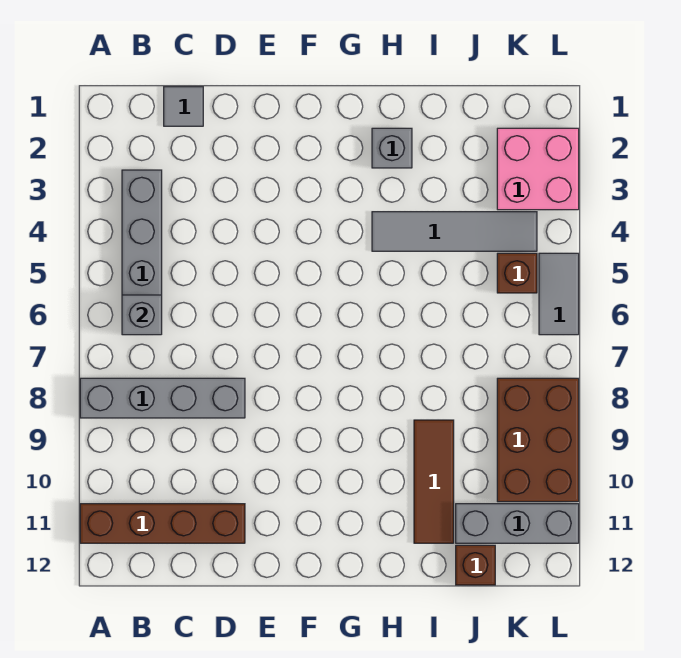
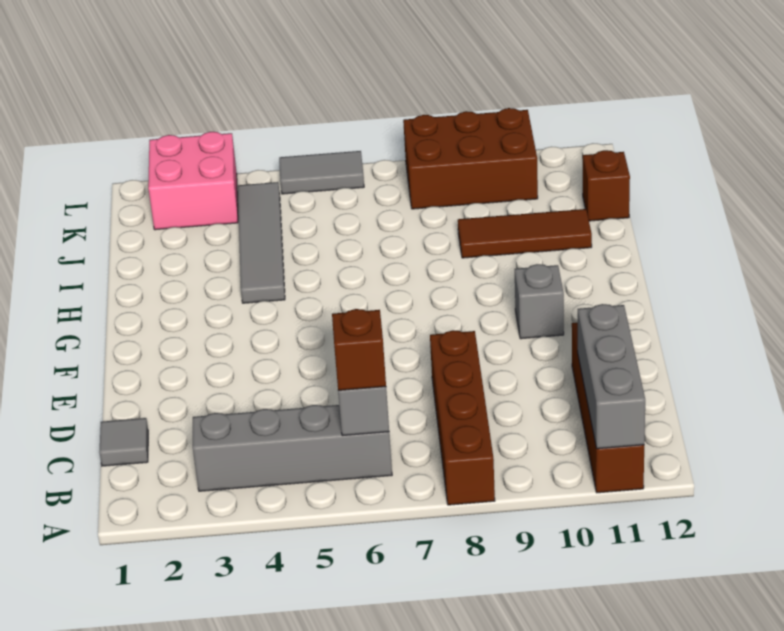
grey brick A8:D8 level 1 -> brown brick A8:D8 level 1
grey brick H2 level 1 -> grey brick F10 level 1
grey brick J11:L11 level 1 -> grey brick A11:C11 level 2
brown brick K5 level 1 -> brown brick B6 level 3

